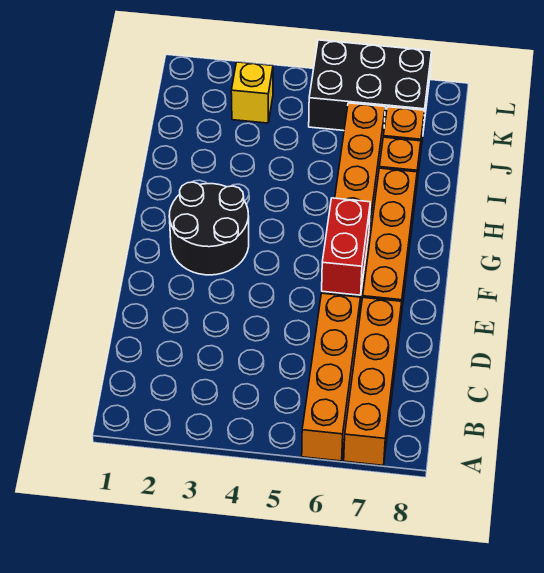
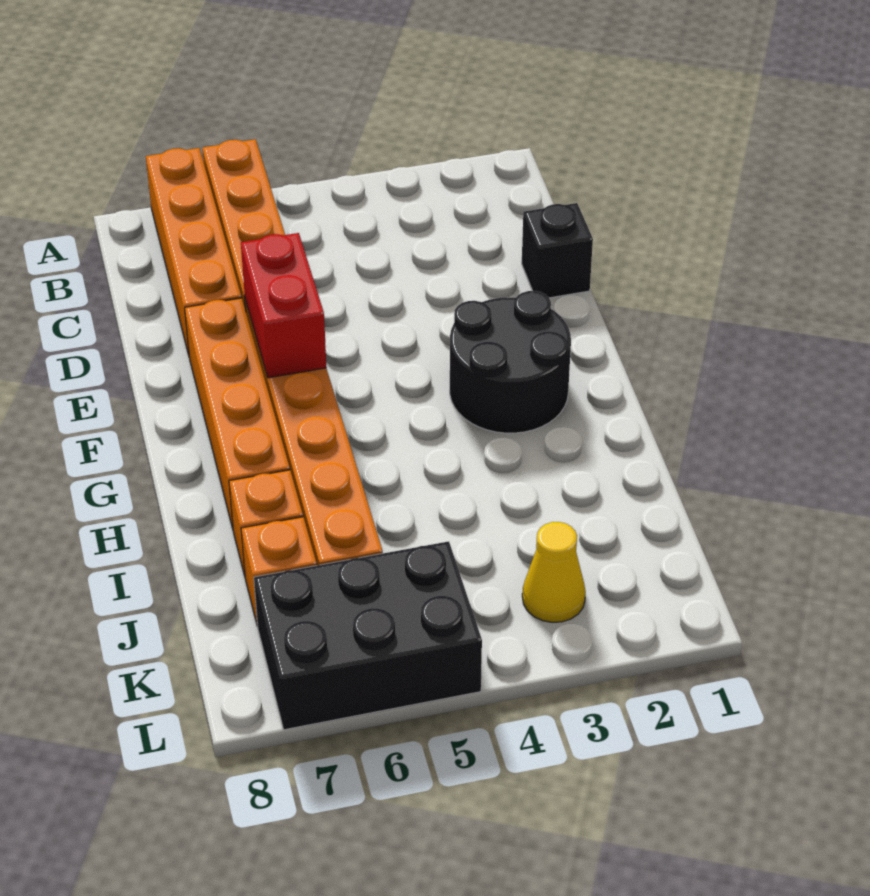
none -> black brick D1 level 1
yellow brick K3 level 1 -> yellow cone K3 level 1

